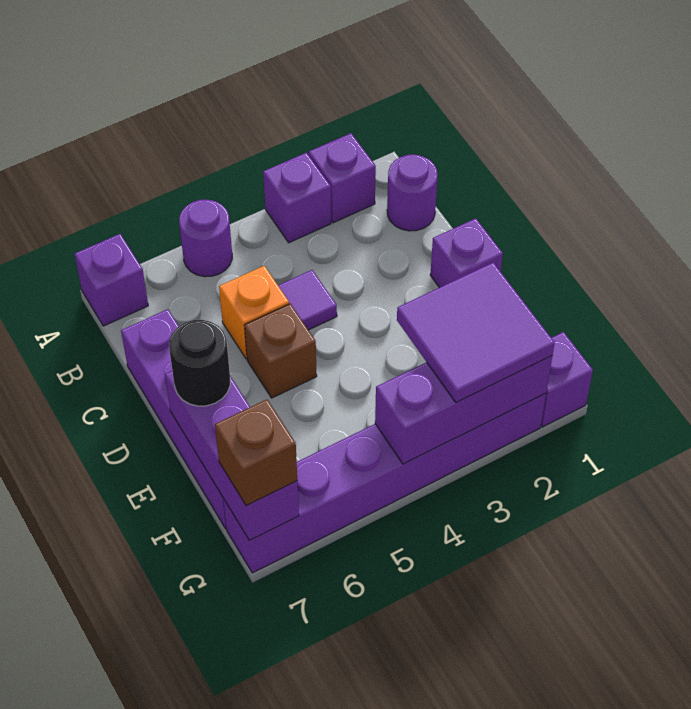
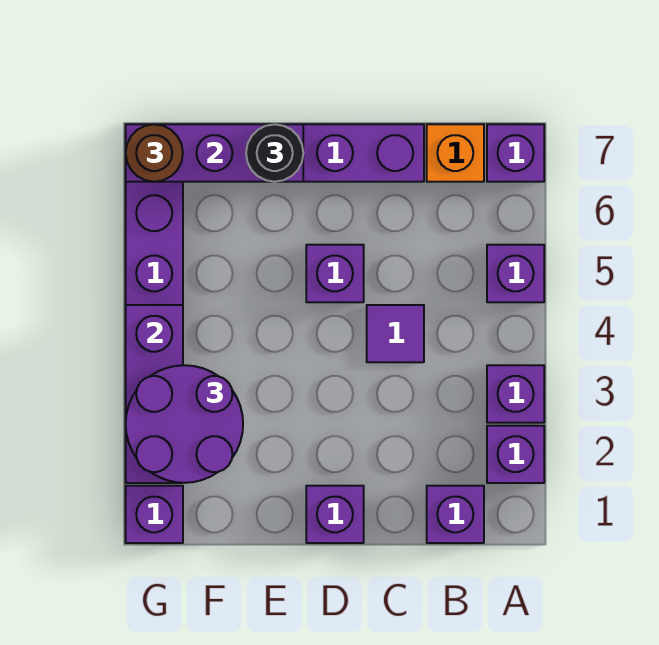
purple round brick A5 level 1 -> purple brick A5 level 1
purple round brick B1 level 1 -> purple brick B1 level 1
orange brick C5 level 1 -> orange brick B7 level 1
brown brick D5 level 1 -> purple brick D5 level 1
purple tile F2:G3 level 3 -> purple round brick F2:G3 level 3
brown brick G7 level 3 -> brown round brick G7 level 3

